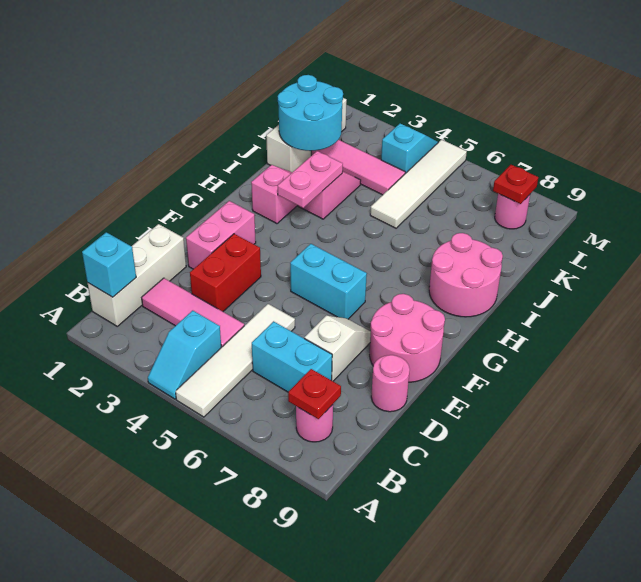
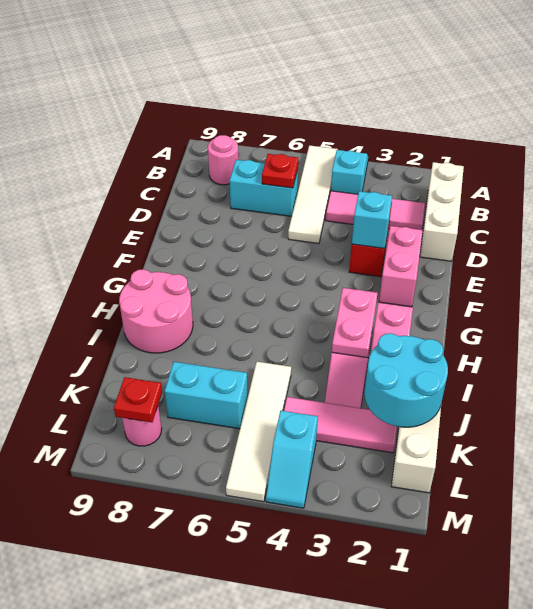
cyan brick B1 level 2 -> cyan brick E3 level 2
red plate B8 level 2 -> red plate C6 level 2
white slope D7:E7 level 1 top D -> none
pink round brick D9 level 1 -> none
pink round brick E8:F9 level 1 -> none
cyan brick F5:F6 level 1 -> cyan brick K6:K7 level 1

